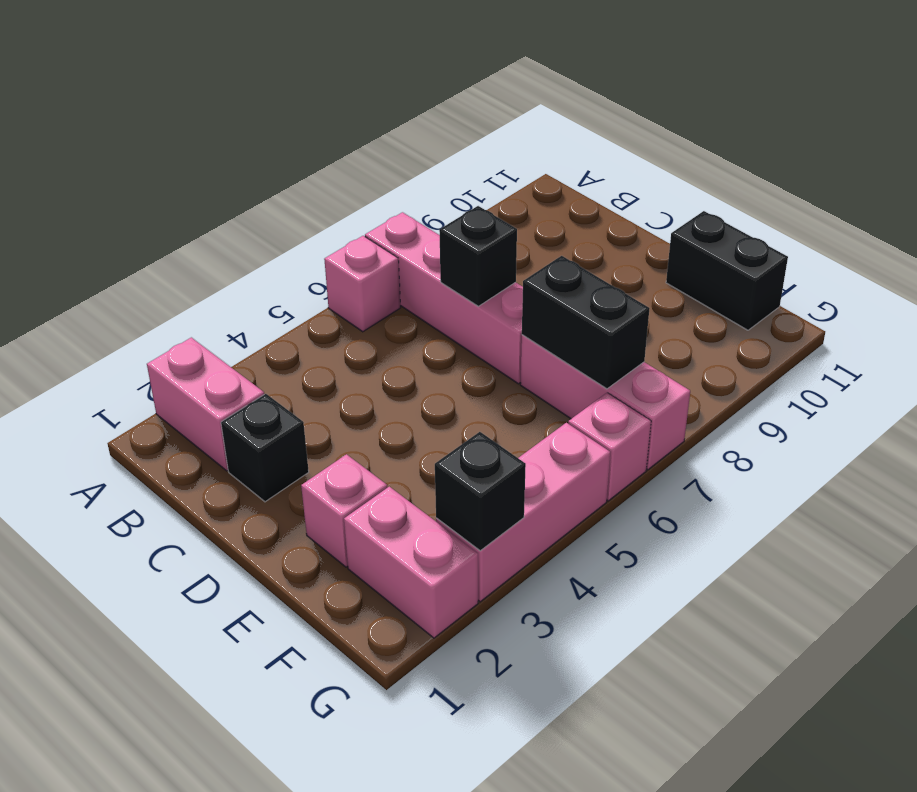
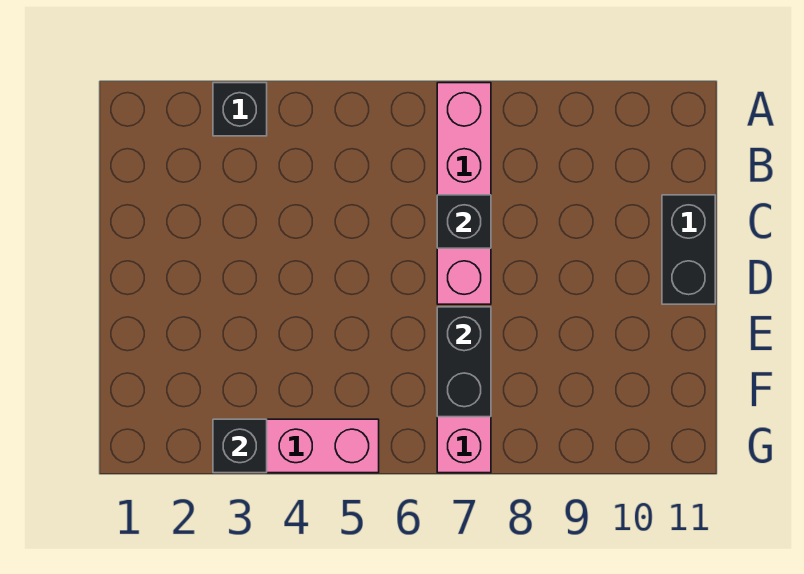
pink brick A2:B2 level 1 -> none
pink brick A6 level 1 -> none
black brick C2 level 1 -> black brick A3 level 1
pink brick E2 level 1 -> none
black brick E11:F11 level 1 -> black brick C11:D11 level 1
pink brick F2:G2 level 1 -> none
pink brick G6 level 1 -> none

